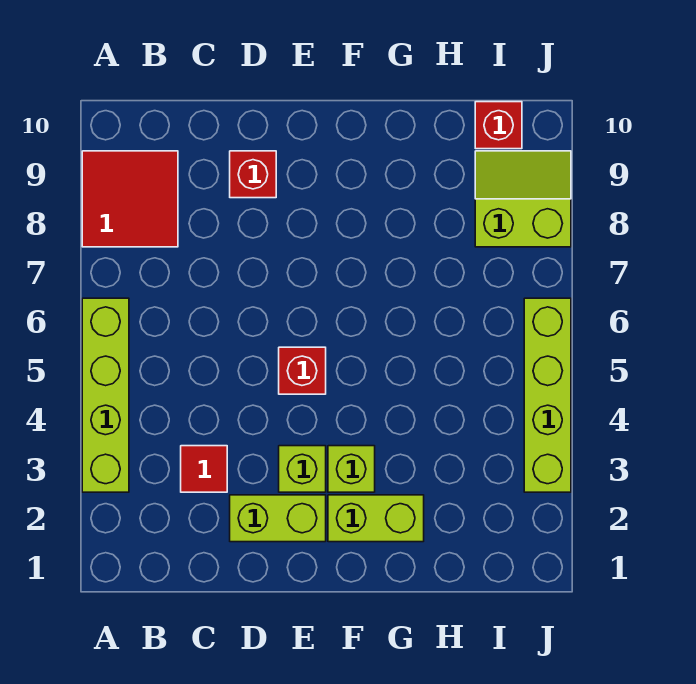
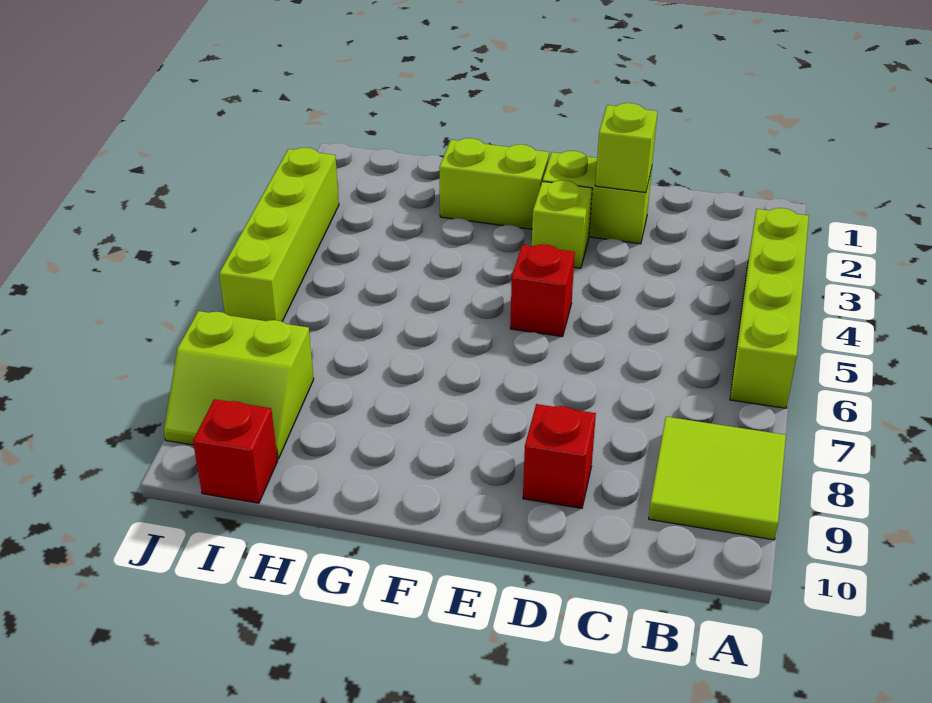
red tile A8:B9 level 1 -> lime tile A8:B9 level 1
red tile C3 level 1 -> none
lime brick F3 level 1 -> lime brick D2 level 2

